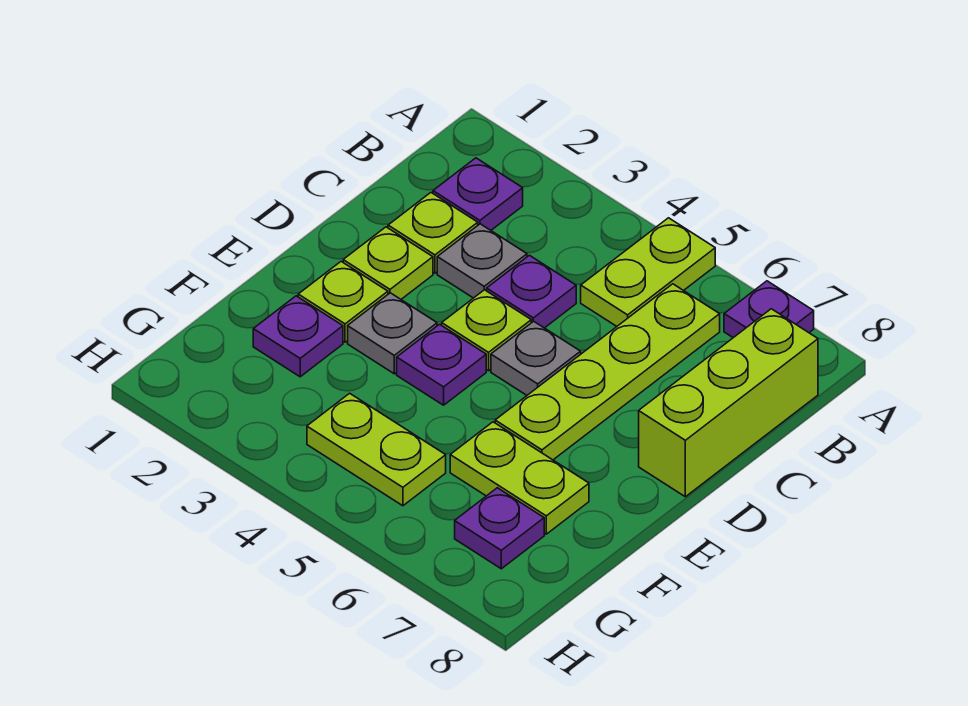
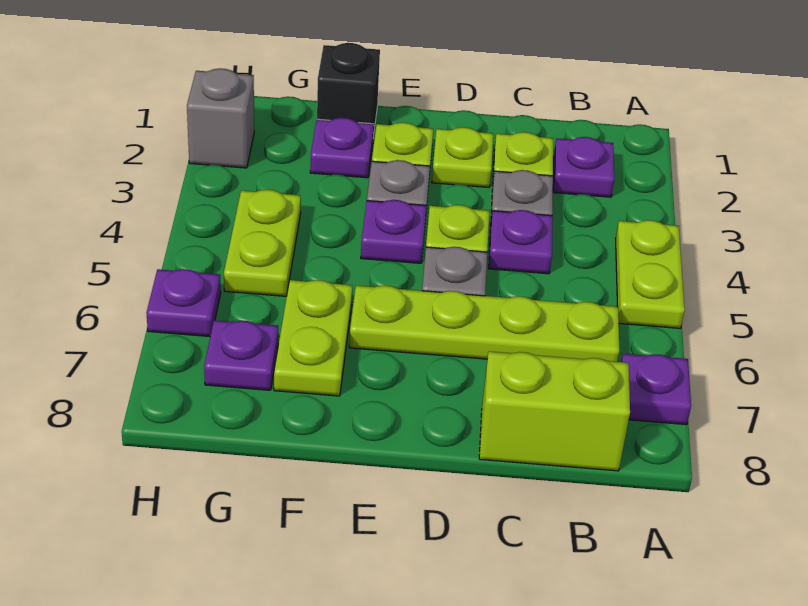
lime plate A5:B5 level 1 -> lime plate A4:A5 level 1
lime brick B8:D8 level 1 -> lime brick B8:C8 level 1
none -> black brick F1 level 1
none -> grey brick H2 level 1
none -> purple plate H6 level 1

